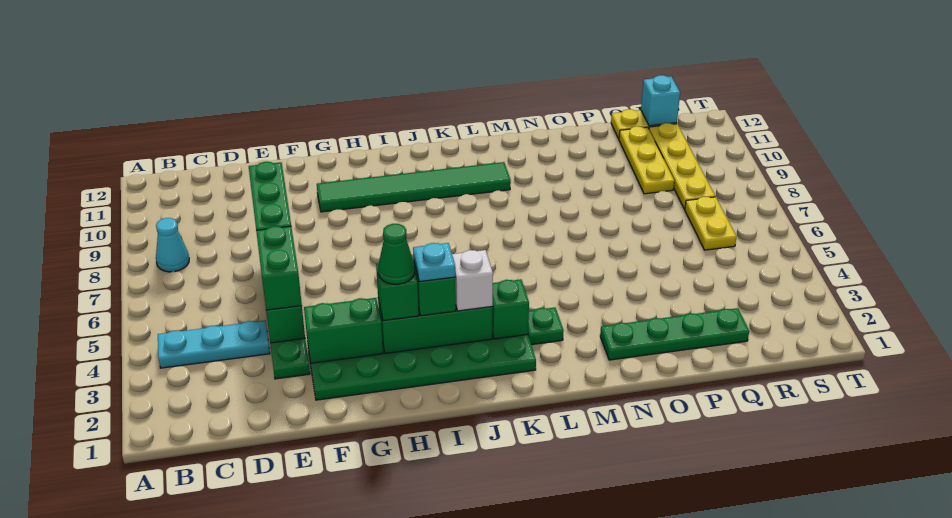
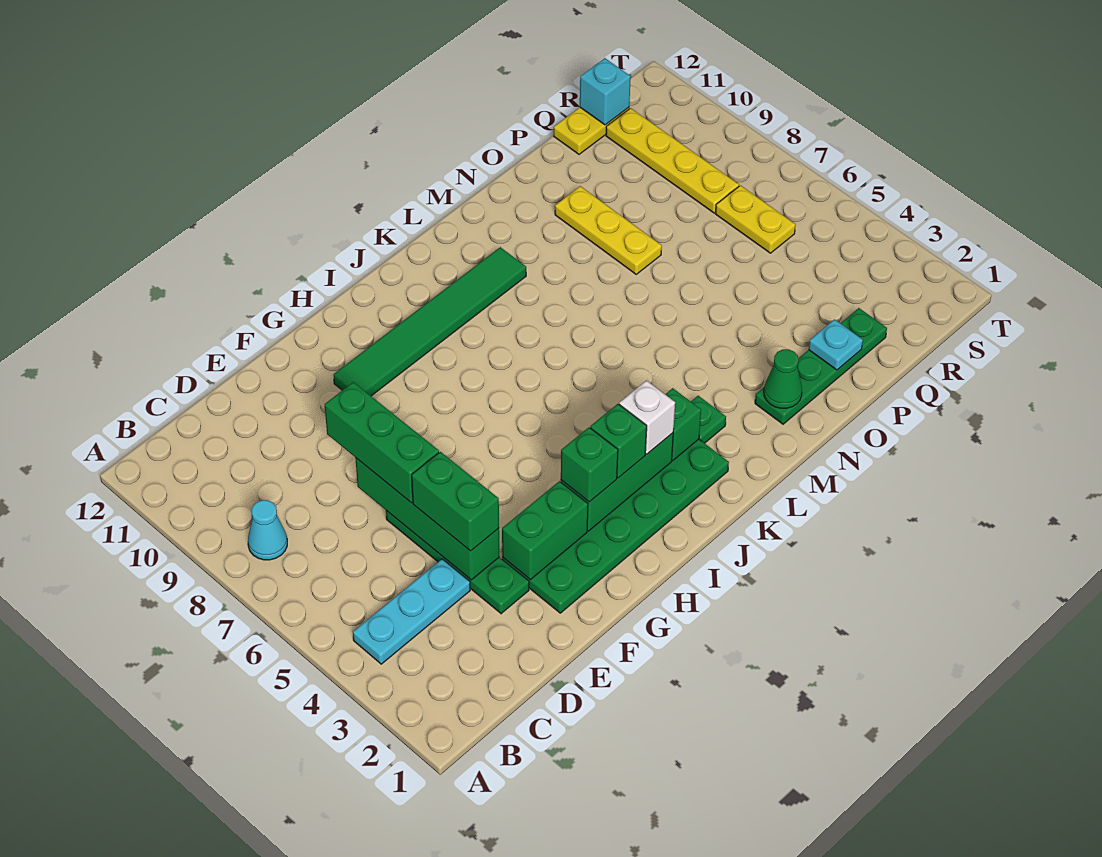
green cone H3 level 4 -> green cone N2 level 2
cyan plate I3 level 4 -> cyan plate P2 level 2
yellow plate Q9:Q11 level 1 -> yellow plate O8:O10 level 1

